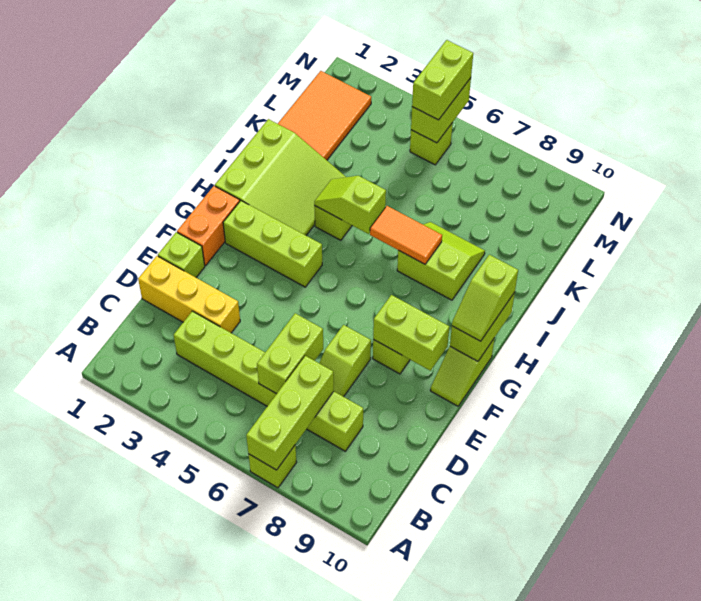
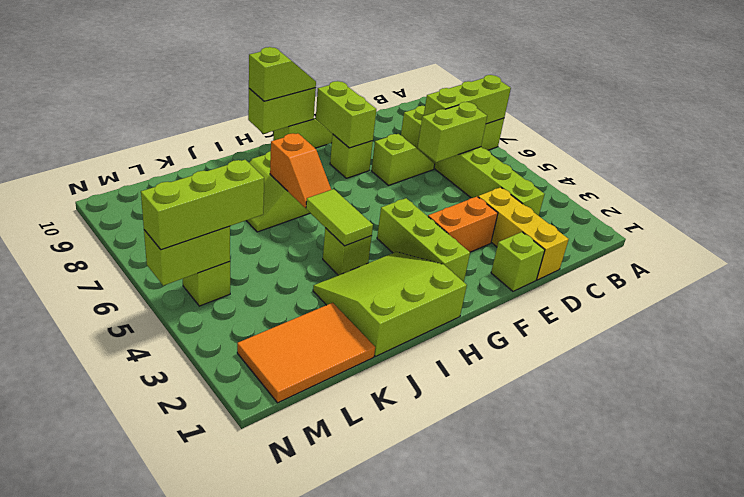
orange brick F1:G1 level 1 -> orange brick E3:F3 level 1
lime slope I4:I5 level 2 top 5 -> lime tile I4:I5 level 2
orange tile I6:I7 level 2 -> orange slope I6:I7 level 2 top 7
lime brick M5:N5 level 3 -> lime brick L5:N5 level 3

